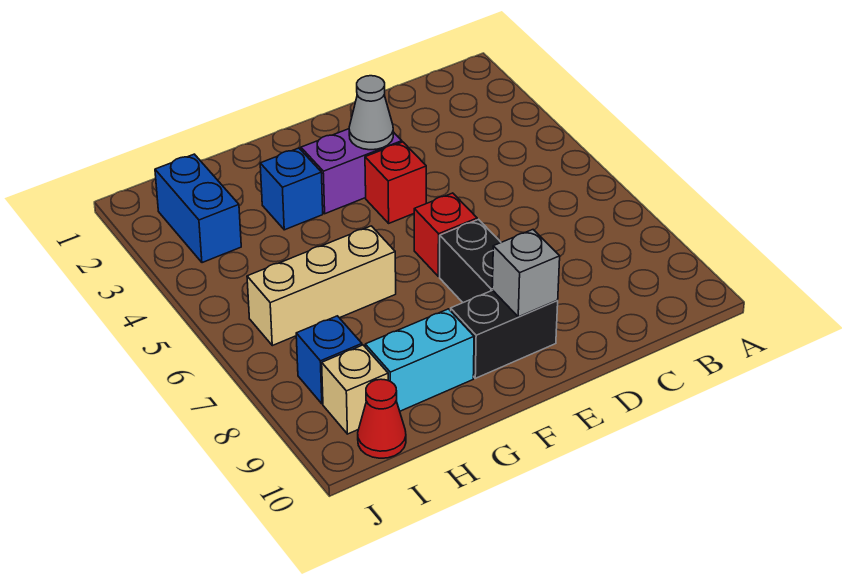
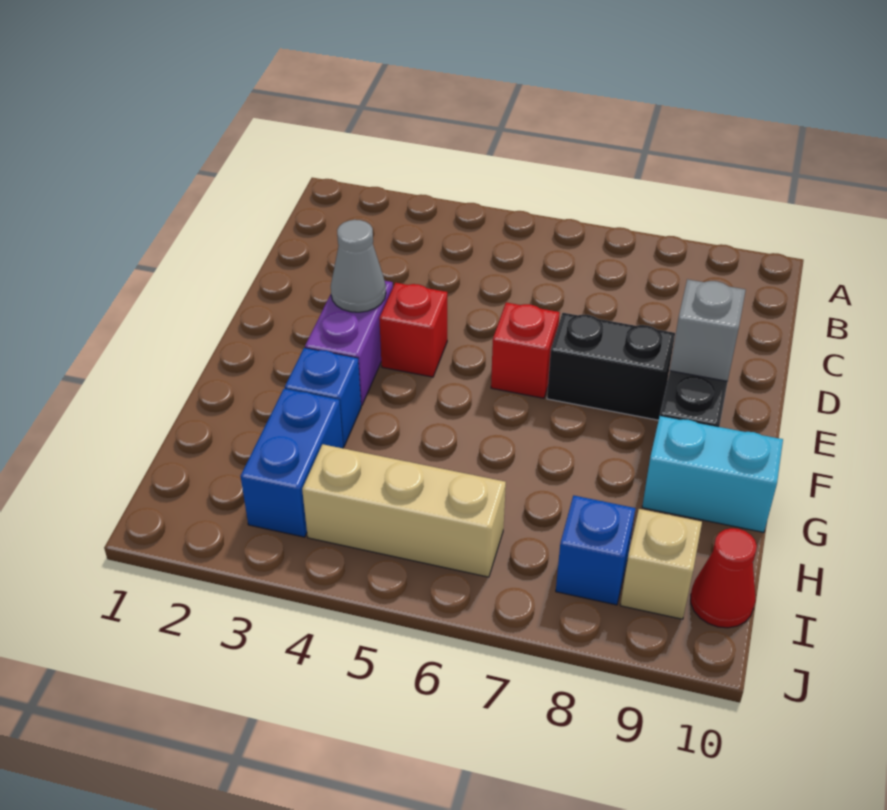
tan brick G6:I6 level 1 -> tan brick I4:I6 level 1
cyan brick G9:H9 level 1 -> cyan brick G9:G10 level 1
blue brick I2:I3 level 1 -> blue brick H3:I3 level 1

